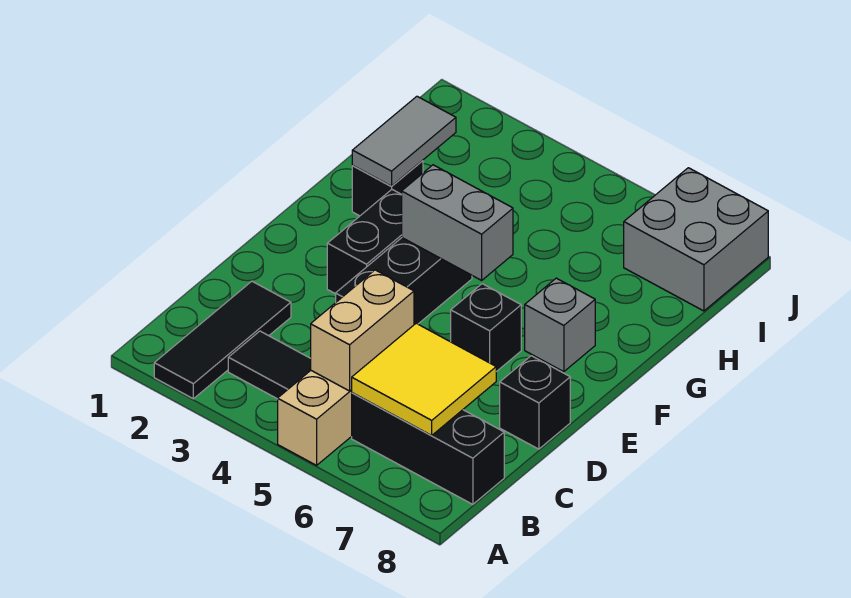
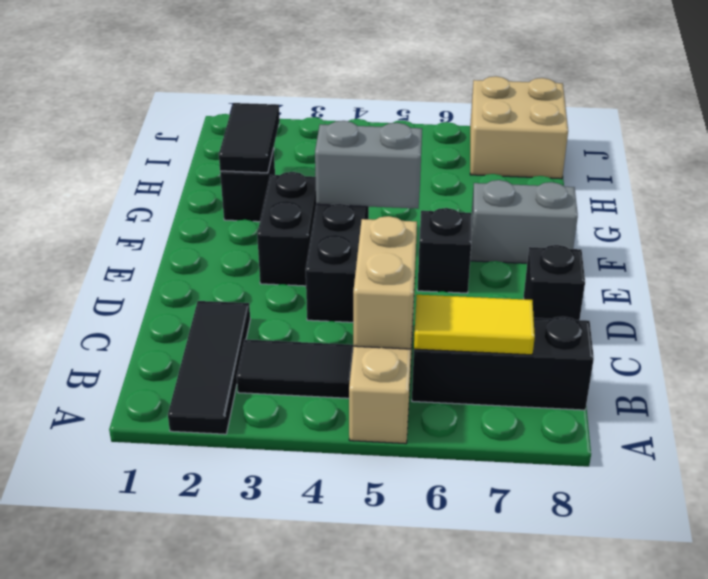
yellow tile B6:C7 level 2 -> yellow tile B6:B7 level 2
grey brick F7 level 1 -> grey brick F7:F8 level 1
grey tile G2:H2 level 2 -> black tile G2:H2 level 2
grey brick I7:J8 level 1 -> tan brick I7:J8 level 1

